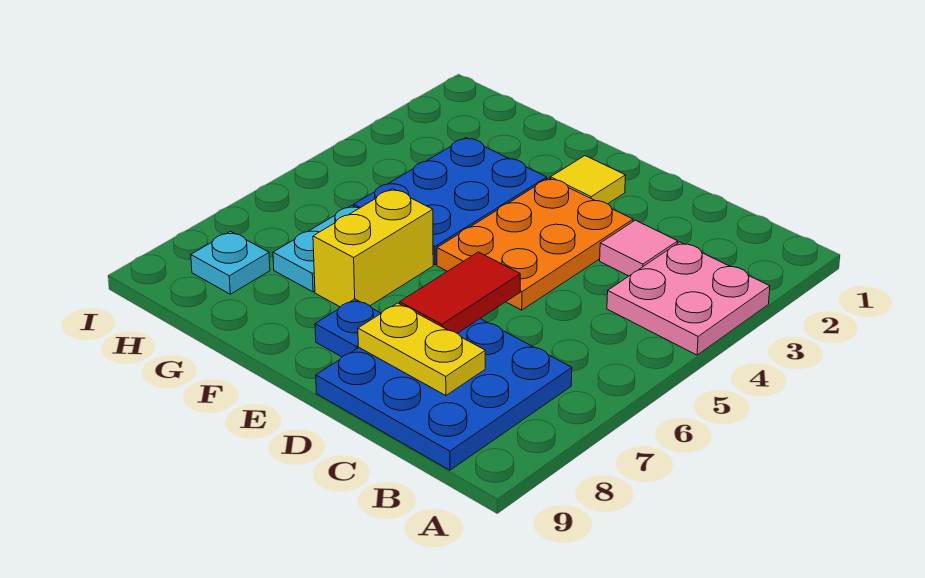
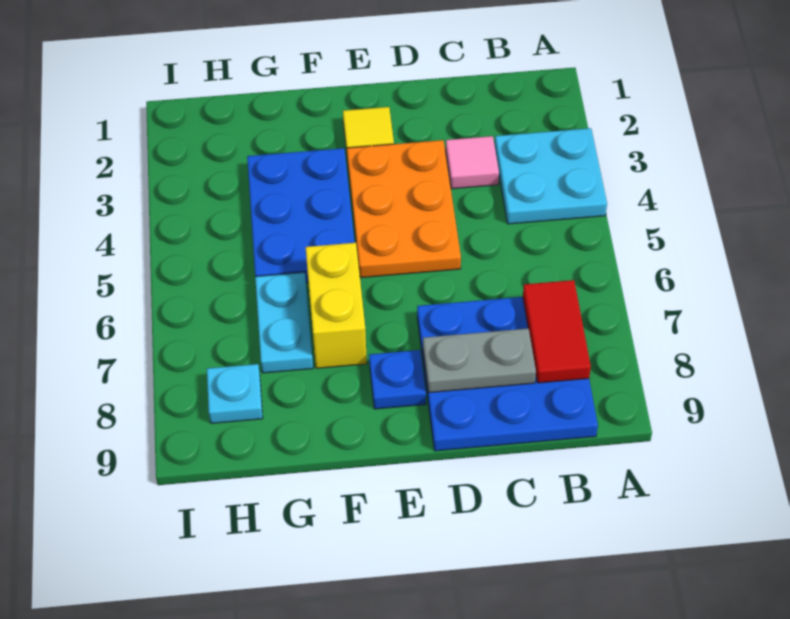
pink plate A3:B4 level 1 -> cyan plate A3:B4 level 1
yellow plate C8:D8 level 2 -> grey plate C8:D8 level 2
red tile D6:D7 level 2 -> red tile B7:B8 level 2

